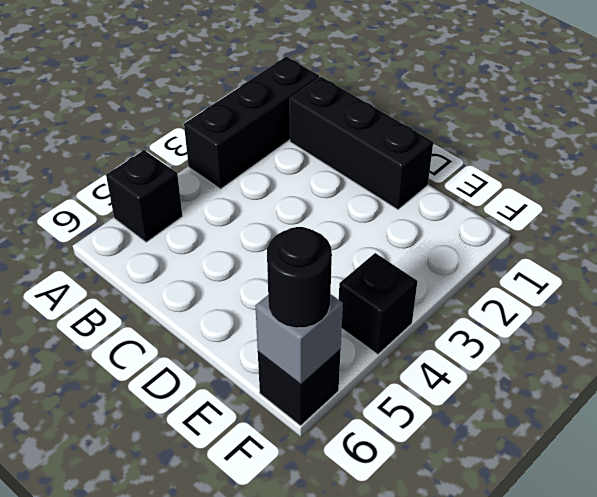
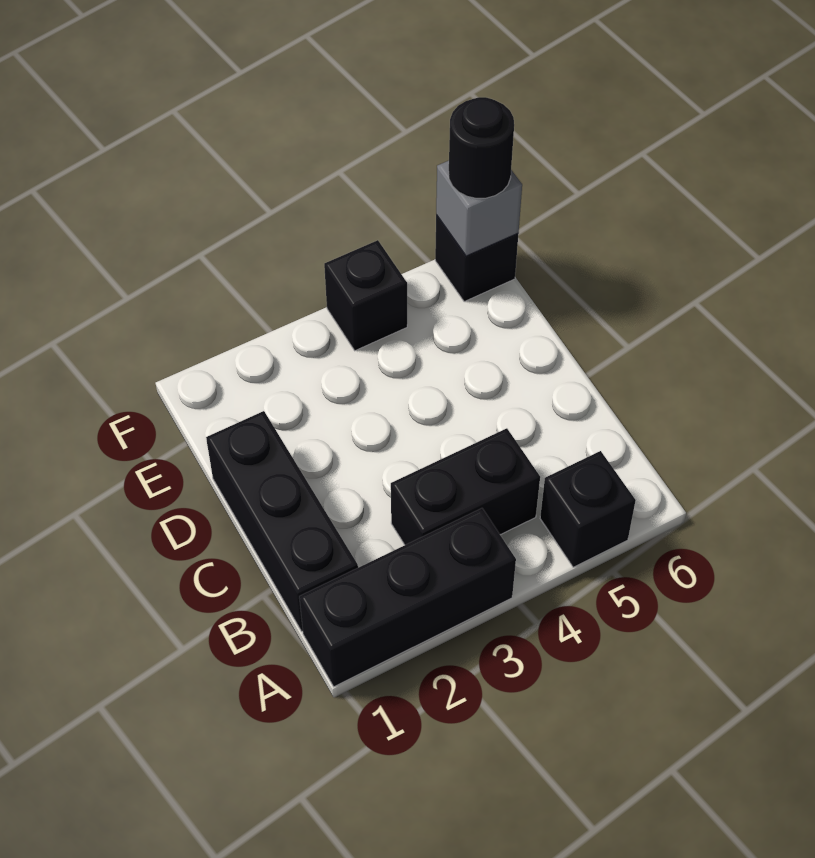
none -> black brick B3:B4 level 1

